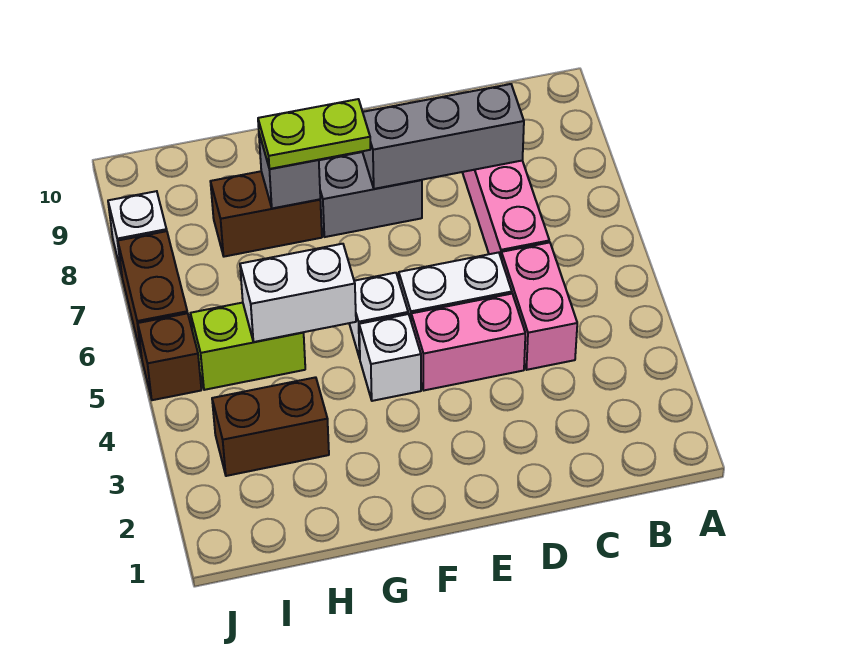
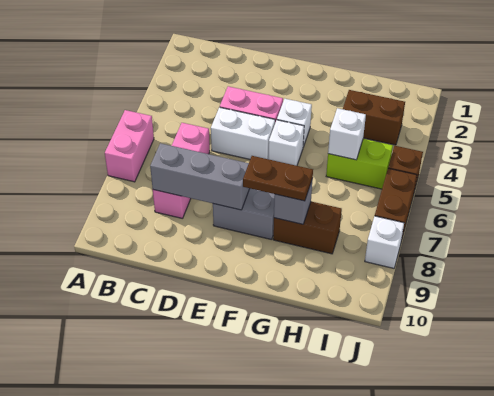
pink brick C4:C5 level 1 -> pink brick A6:A7 level 1
lime plate F8:G8 level 3 -> brown plate F8:G8 level 3
white brick G5:H5 level 2 -> white brick H5 level 2

